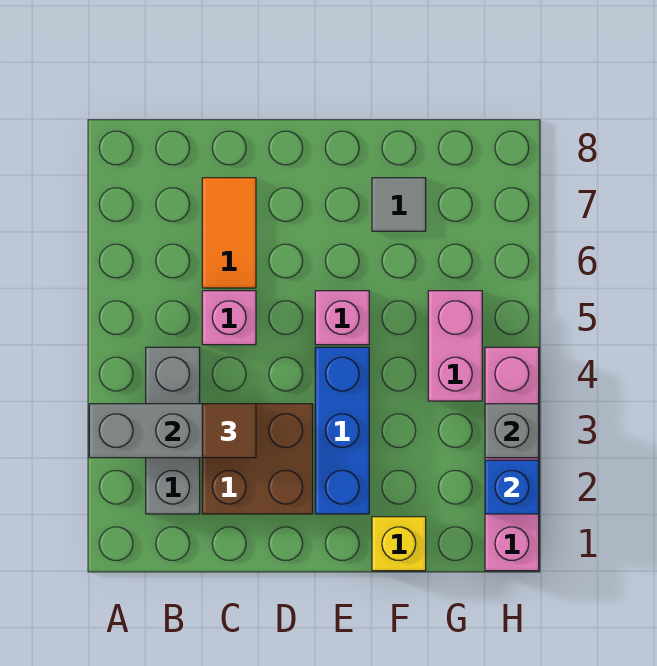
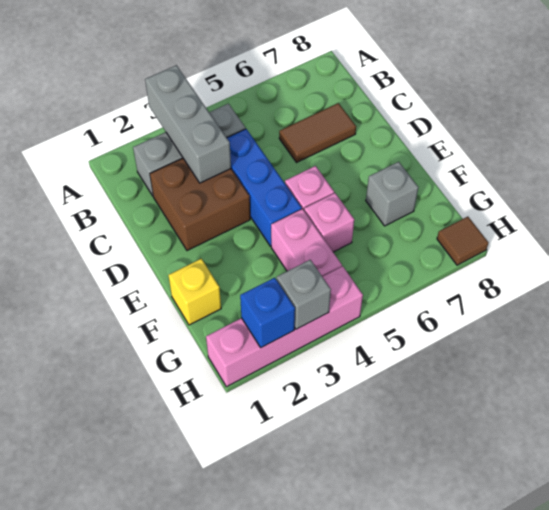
brown tile C3 level 3 -> brown tile H8 level 1
pink brick C5 level 1 -> pink brick F5 level 1
orange tile C6:C7 level 1 -> brown tile C6:C7 level 1
blue brick E2:E4 level 1 -> blue brick C4:E4 level 1
grey tile F7 level 1 -> grey brick F7 level 1
pink brick G4:G5 level 1 -> pink brick F4:G4 level 1

